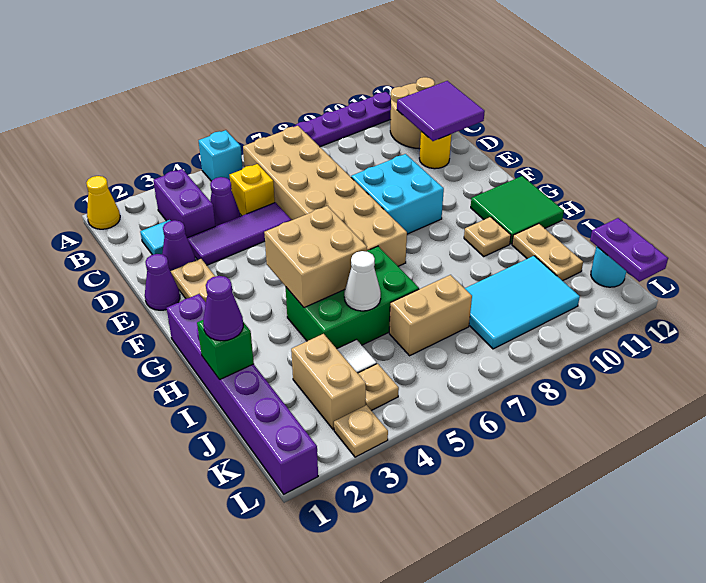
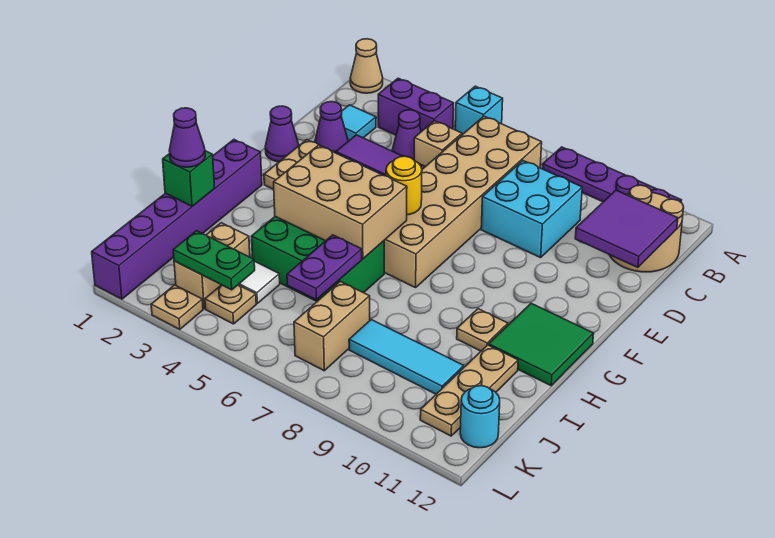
yellow cone A1 level 1 -> tan cone A1 level 1
purple brick B3:C3 level 1 -> purple brick B3:B4 level 1
yellow brick C5 level 1 -> tan brick C5 level 1
yellow round brick D11 level 1 -> yellow round brick F6 level 2
cyan brick E8:F9 level 1 -> cyan brick C8:D9 level 1
tan brick G4:H5 level 2 -> tan brick G4:H6 level 2
white cone I5 level 2 -> none
tan plate I11:J11 level 1 -> tan plate I11:K11 level 1
tan brick J6:J7 level 1 -> tan brick J7:K7 level 1
cyan tile J8:K10 level 1 -> cyan tile J8:J10 level 1
none -> green plate K3:K4 level 2
purple plate K12:L12 level 2 -> purple plate I6:J6 level 2

